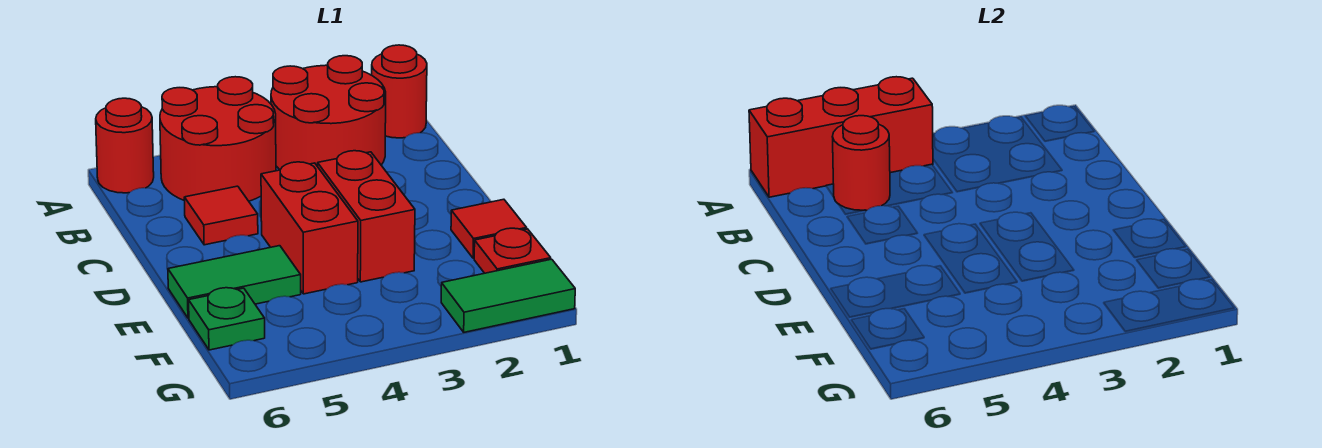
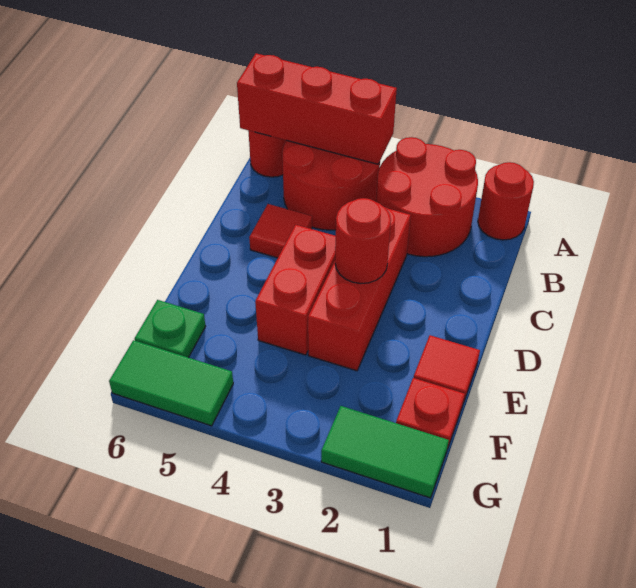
red round brick B5 level 2 -> red round brick D3 level 2
red brick D3:E3 level 1 -> red brick C3:E3 level 1
green tile E5:E6 level 1 -> green tile G5:G6 level 1

